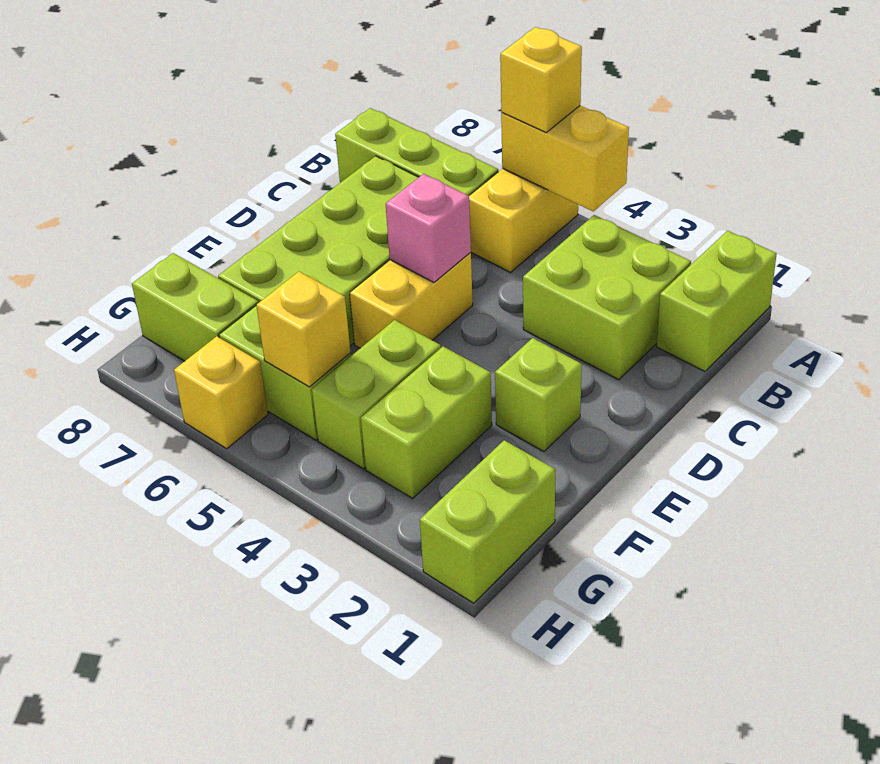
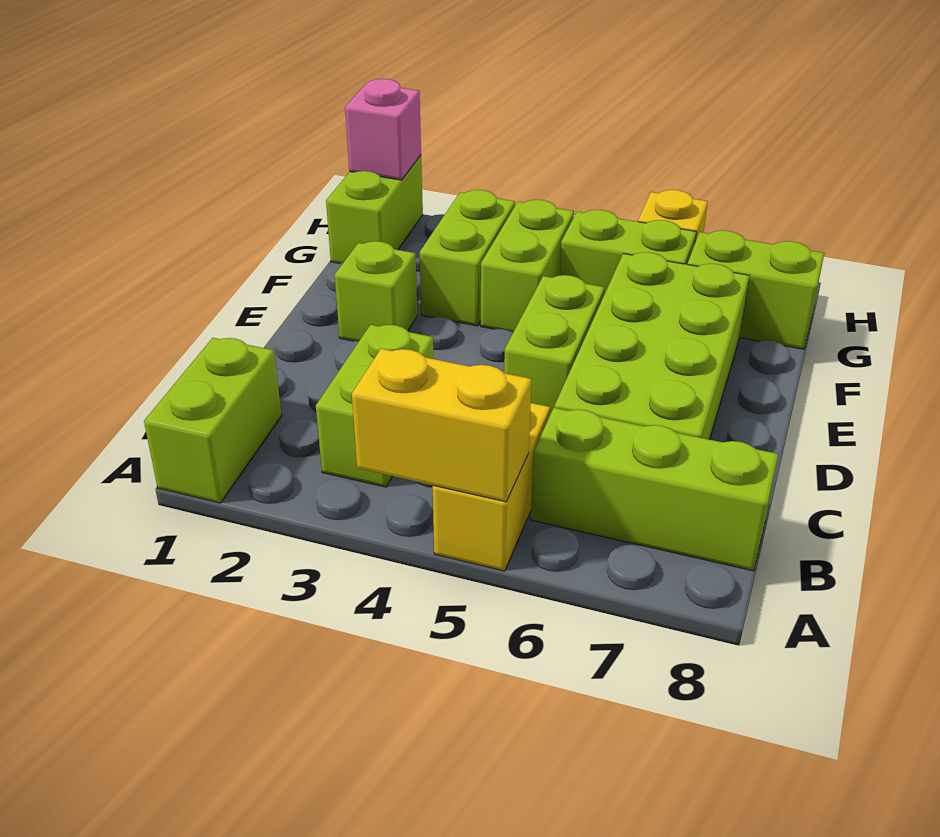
yellow brick A5 level 3 -> none
lime brick B2:C3 level 1 -> lime brick B3:C3 level 1
yellow brick D5:E5 level 1 -> lime brick D5:E5 level 1
pink brick D5 level 2 -> pink brick H1 level 2
yellow brick G5 level 2 -> none

